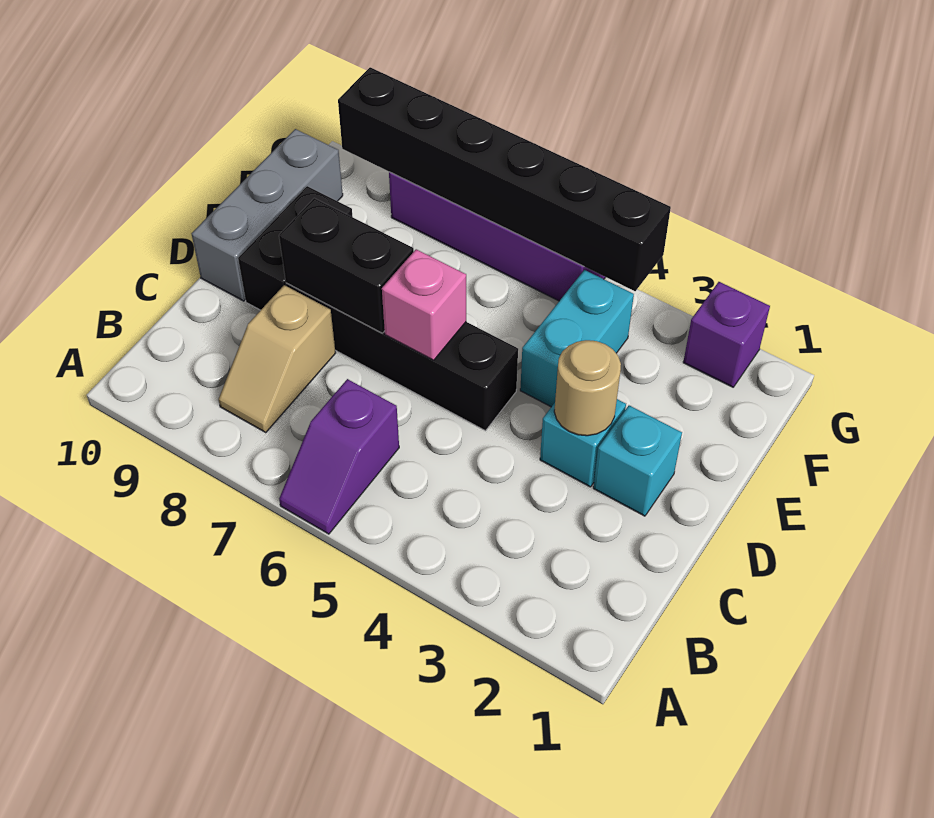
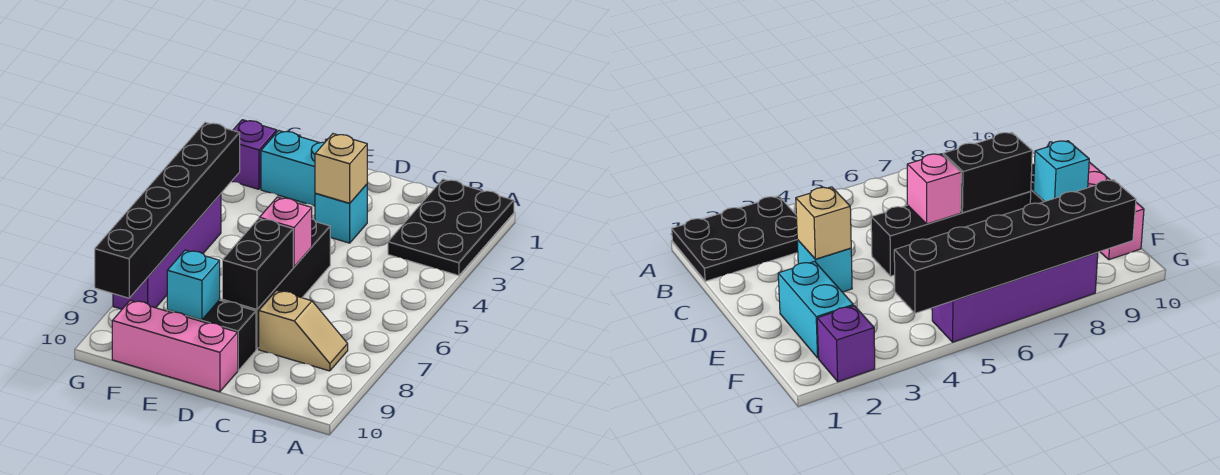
none -> black plate A1:B3 level 1
purple slope A6:B6 level 1 top B -> none
cyan brick D2 level 1 -> cyan brick E9 level 2
tan round brick D3 level 2 -> tan brick D3 level 2
grey brick D10:F10 level 1 -> pink brick D10:F10 level 1
cyan brick E4:F4 level 1 -> cyan brick E2:F2 level 1

